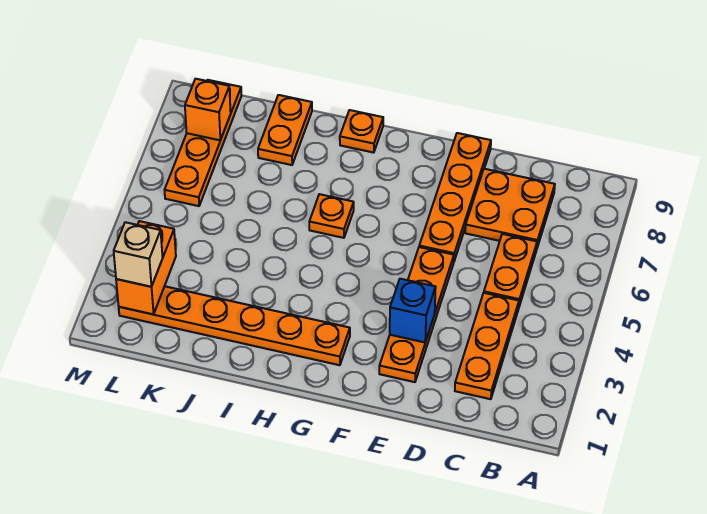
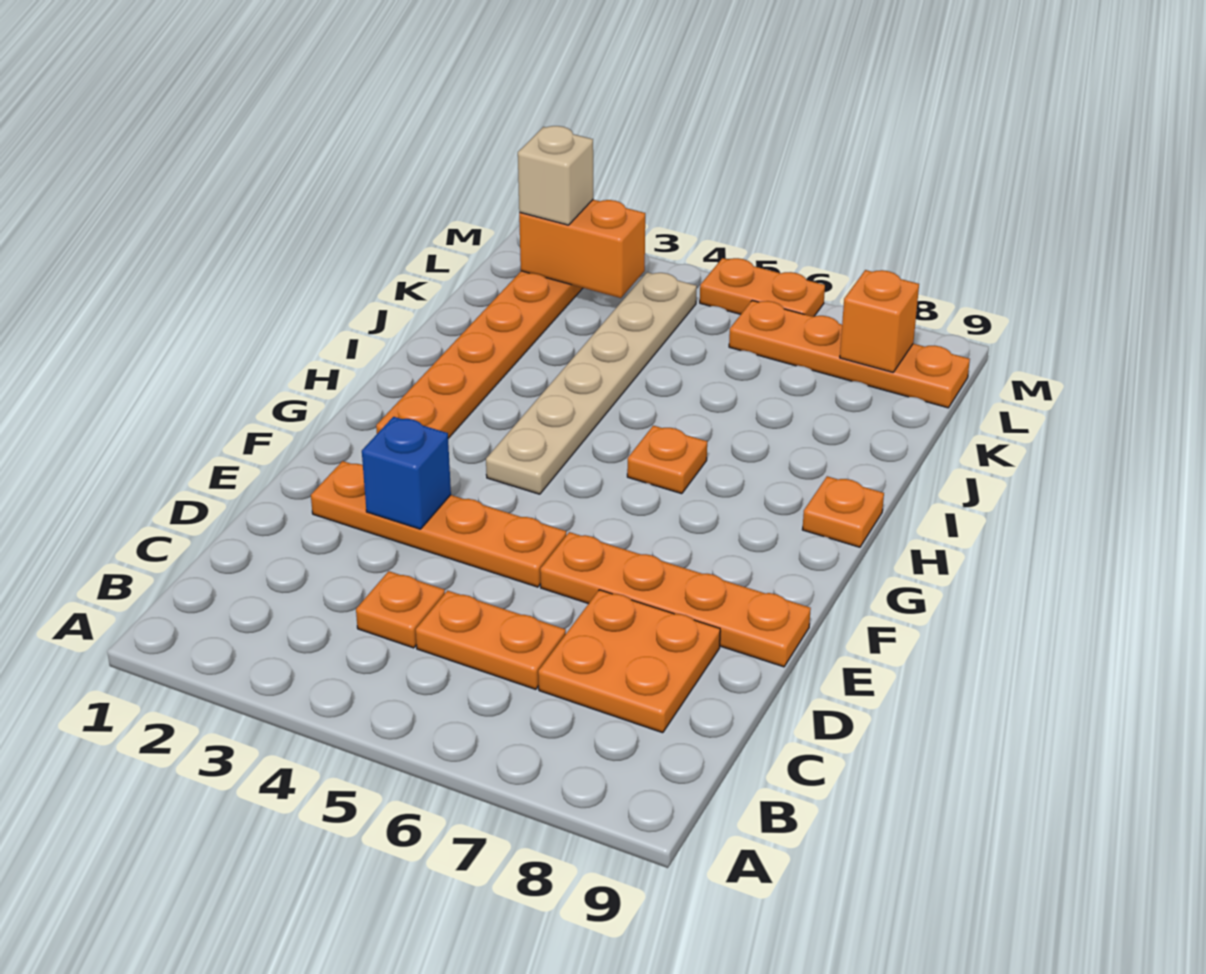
orange plate C2:C4 level 1 -> orange plate C4 level 1
none -> tan plate G4:L4 level 1
orange plate J8:J9 level 1 -> orange plate M5:M6 level 1

